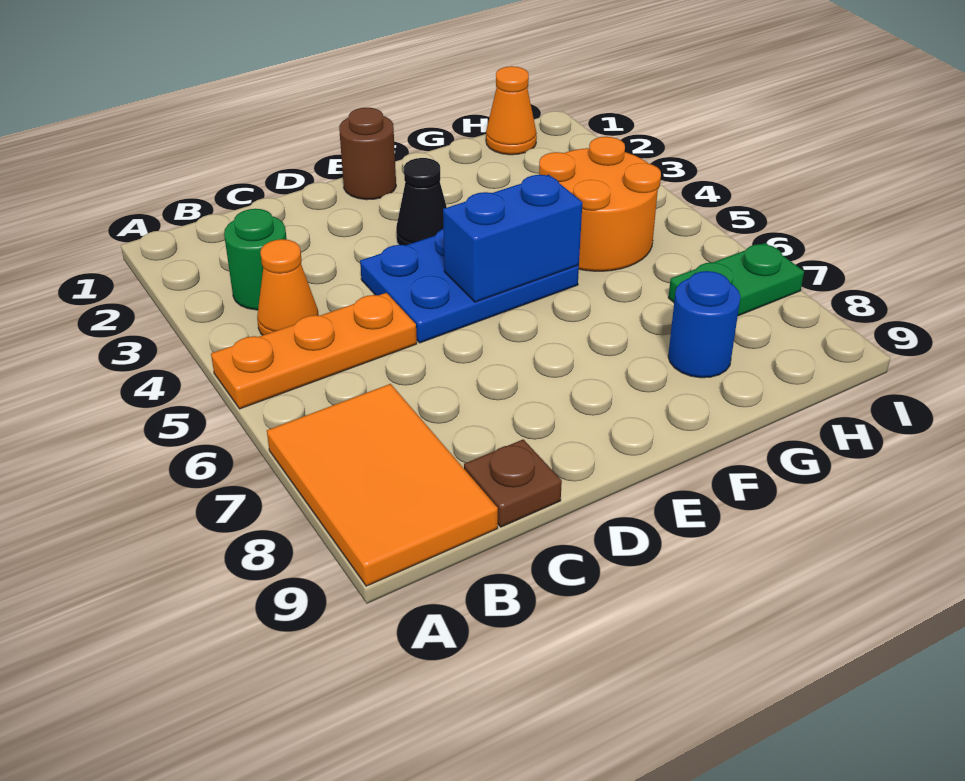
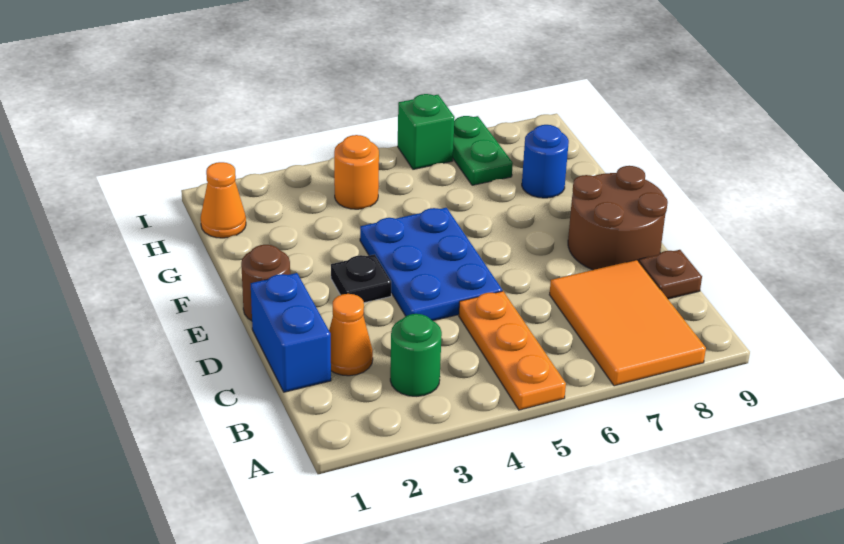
orange tile A7:B9 level 1 -> orange tile A7:C8 level 1
orange cone B4 level 1 -> orange cone C2 level 1
none -> brown round brick D8:E9 level 1
black cone E3 level 1 -> black plate E3 level 1
blue brick E5:F5 level 2 -> blue brick C1:D1 level 1
orange round brick G4:H5 level 1 -> orange round brick H4 level 1
none -> green brick I6 level 1

